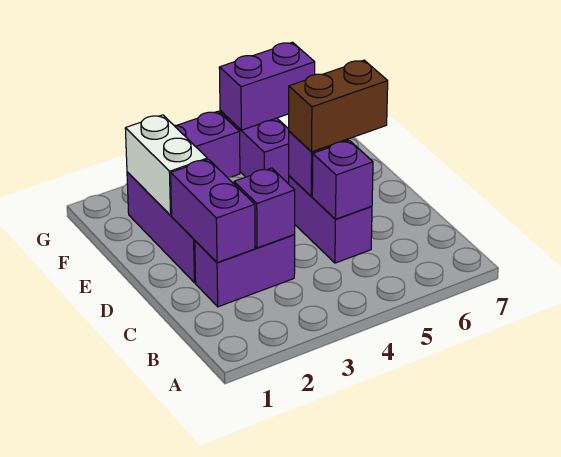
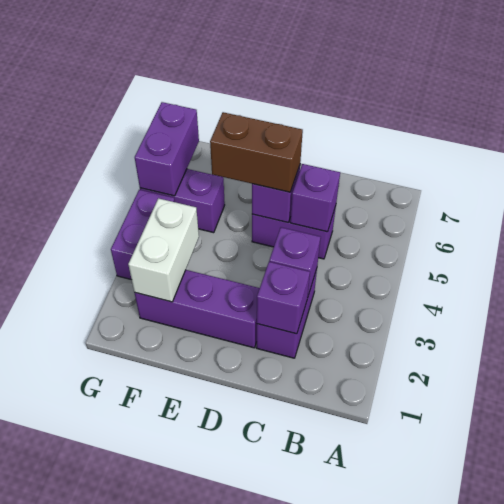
purple brick C2:D2 level 2 -> purple brick C2 level 2
brown brick D5:D6 level 3 -> brown brick D5:E5 level 3
white brick E2:F2 level 2 -> white brick F2:F3 level 2

